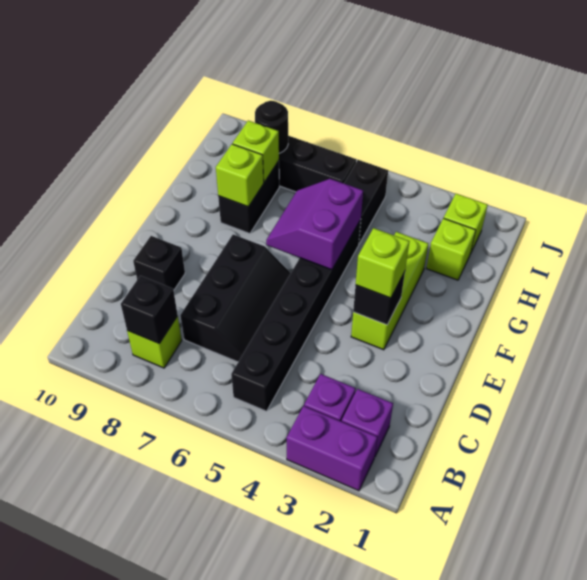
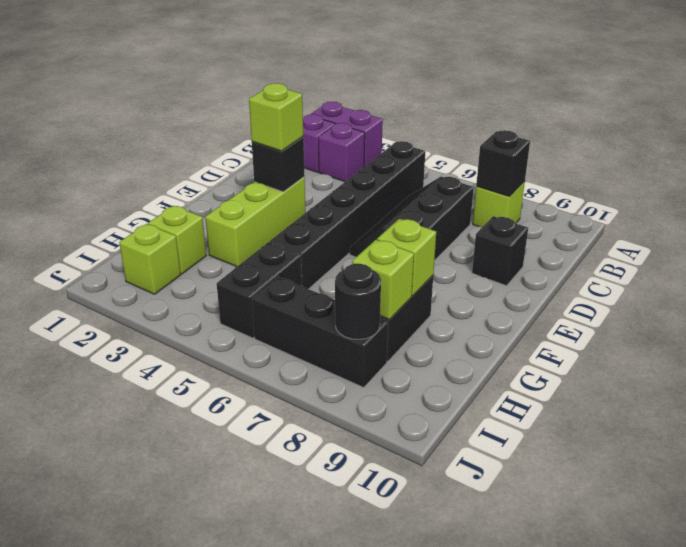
purple slope F5:G6 level 2 top 5 -> none

